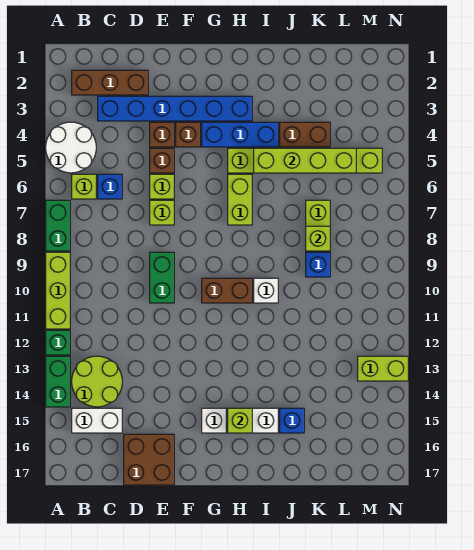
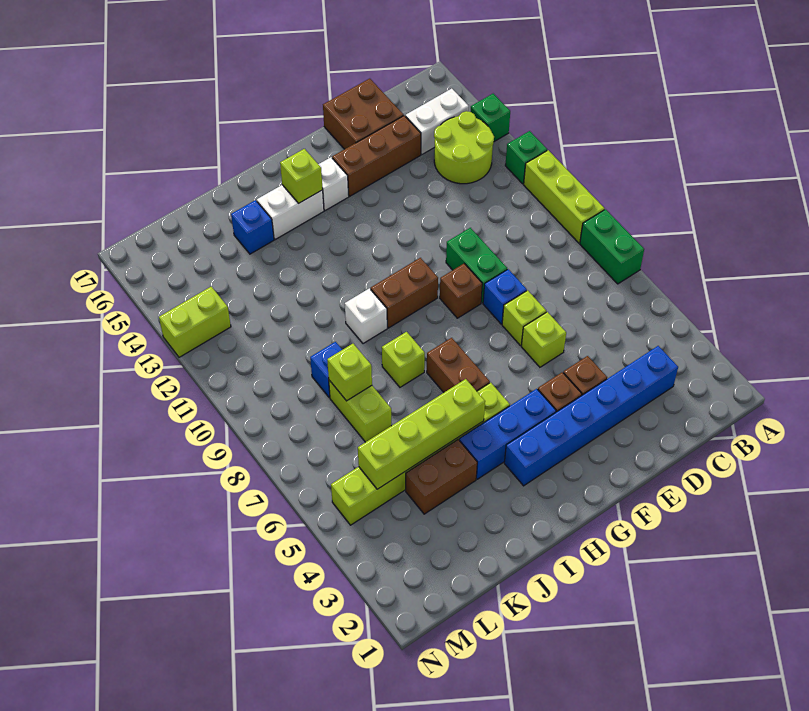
white round brick A4:B5 level 1 -> none
green brick A13:A14 level 1 -> green brick A14 level 1
brown brick B2:D2 level 1 -> brown brick D15:F15 level 1
lime brick B6 level 1 -> lime brick I8 level 1
blue brick C6 level 1 -> blue brick E8 level 1
brown brick E5 level 1 -> brown brick F9 level 1
lime brick H6:H7 level 1 -> brown brick H6:H7 level 1

